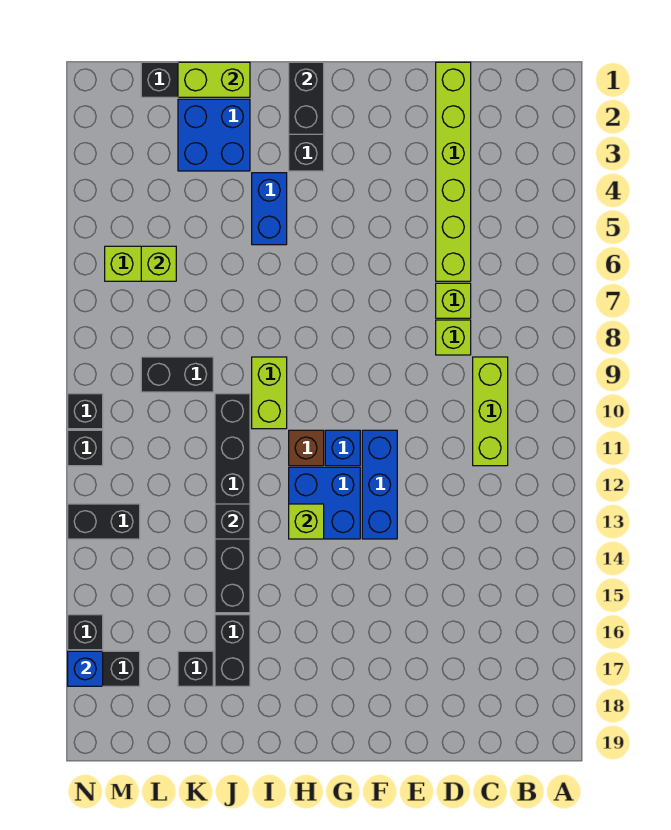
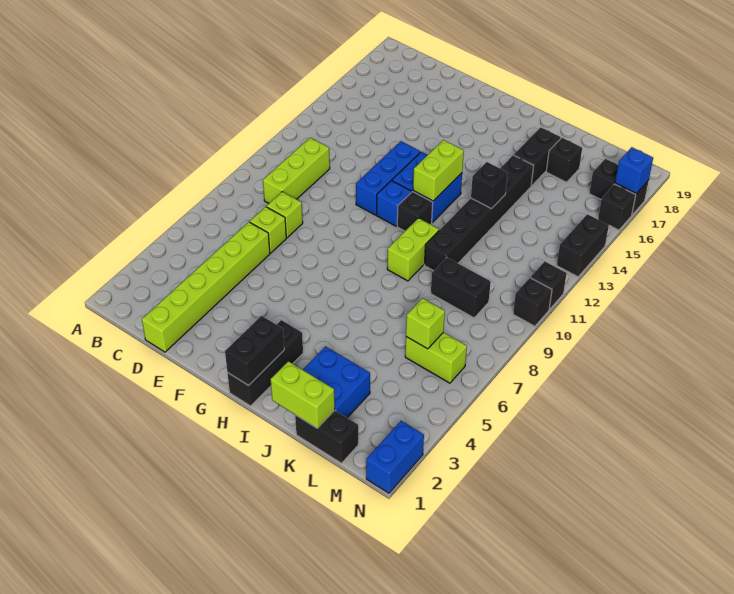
brown brick H11 level 1 -> black brick H11 level 1
lime brick H13 level 2 -> lime brick H12:H13 level 2
blue brick I4:I5 level 1 -> blue brick N1:N2 level 1
black brick M13:N13 level 1 -> black brick N13:N14 level 1

